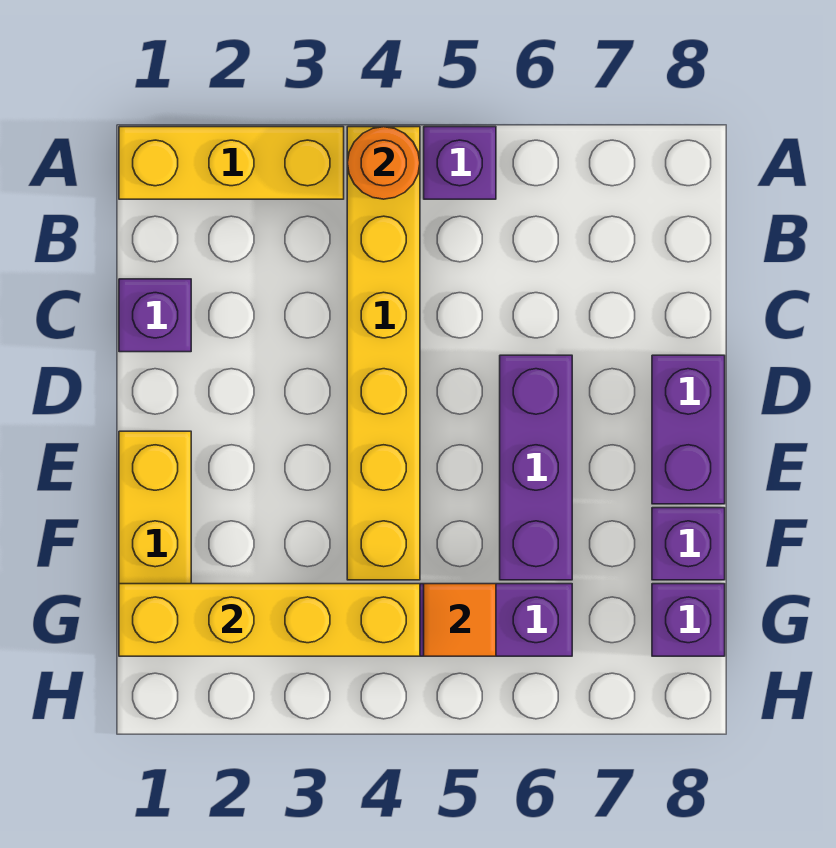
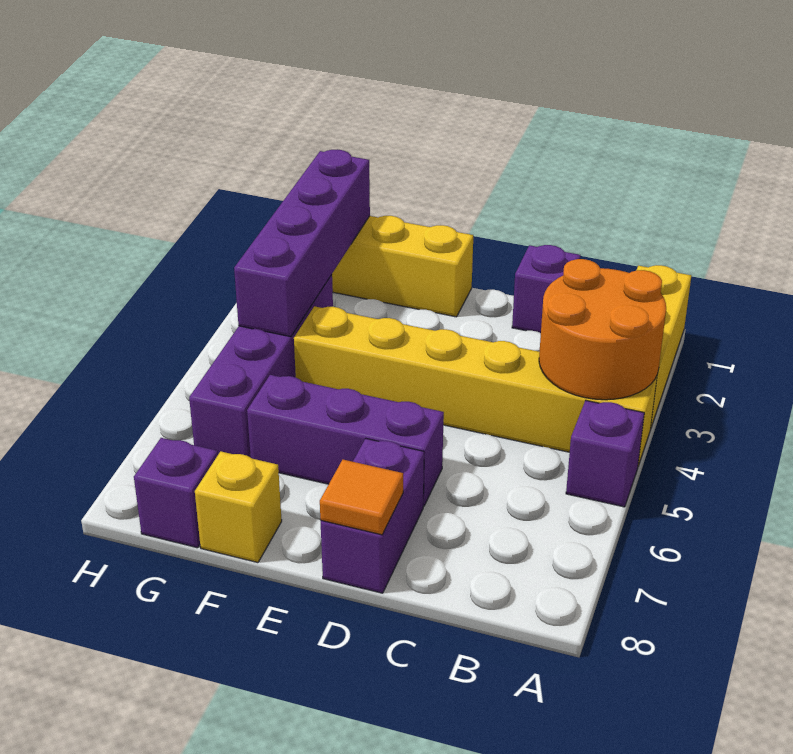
orange round brick A4 level 2 -> orange round brick A3:B4 level 2
purple brick D8:E8 level 1 -> purple brick D7:D8 level 1
purple brick F8 level 1 -> yellow brick F8 level 1
yellow brick G1:G4 level 2 -> purple brick G1:G4 level 2
orange tile G5 level 2 -> orange tile D8 level 2

